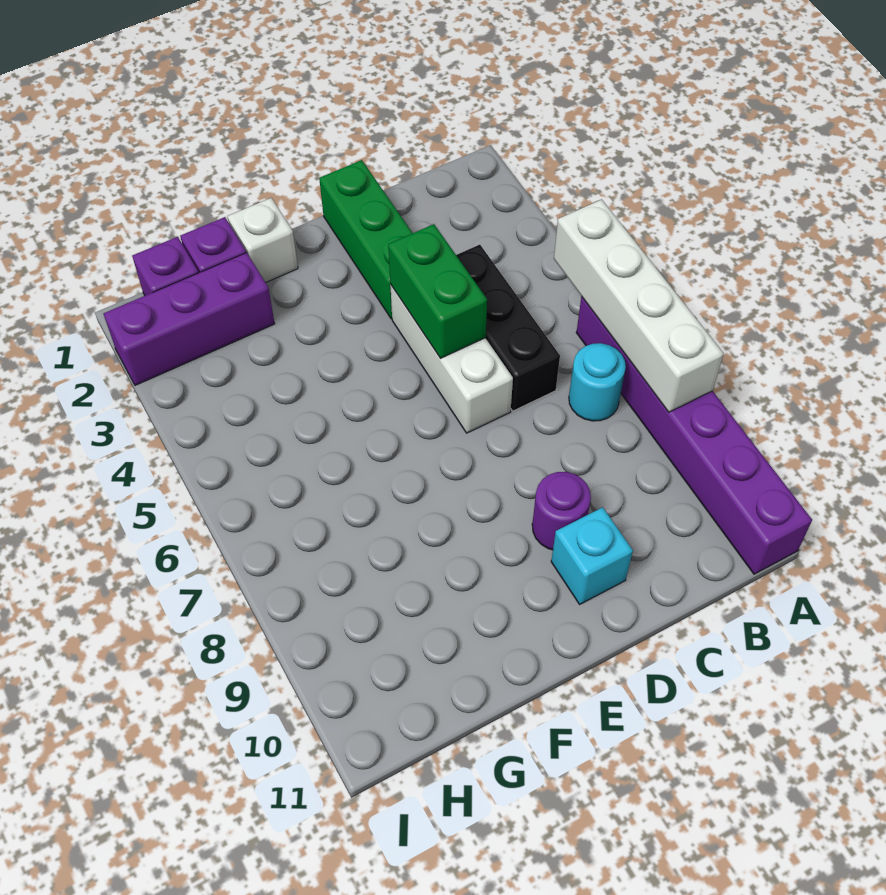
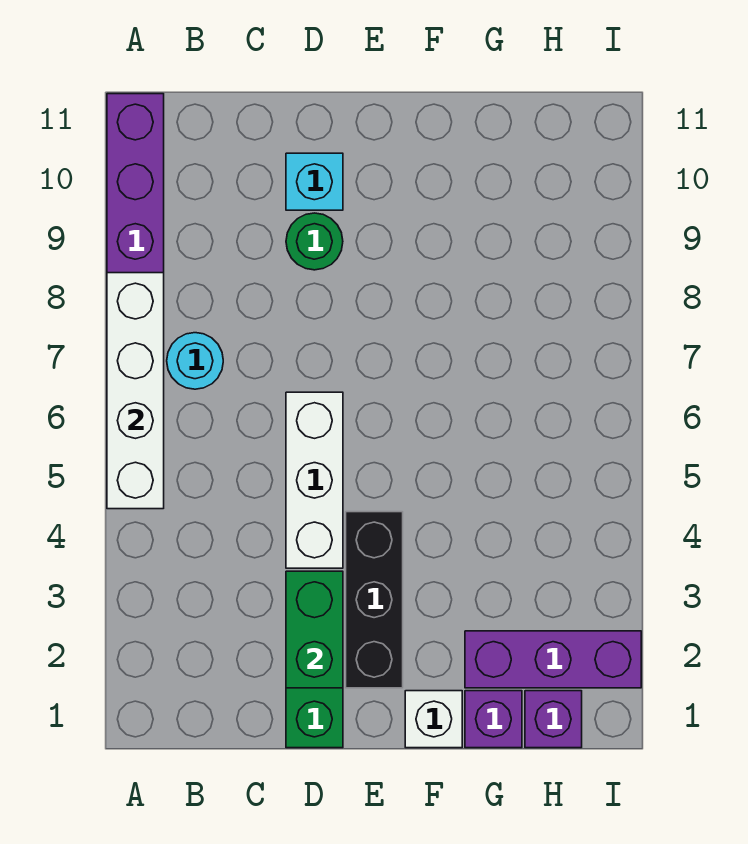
black brick C4:C6 level 1 -> black brick E2:E4 level 1
green brick D4:D5 level 2 -> green brick D2:D3 level 2
purple round brick D9 level 1 -> green round brick D9 level 1

